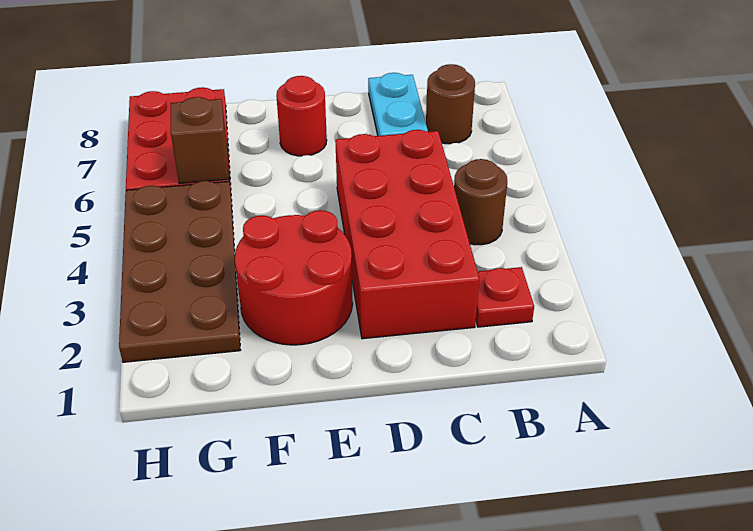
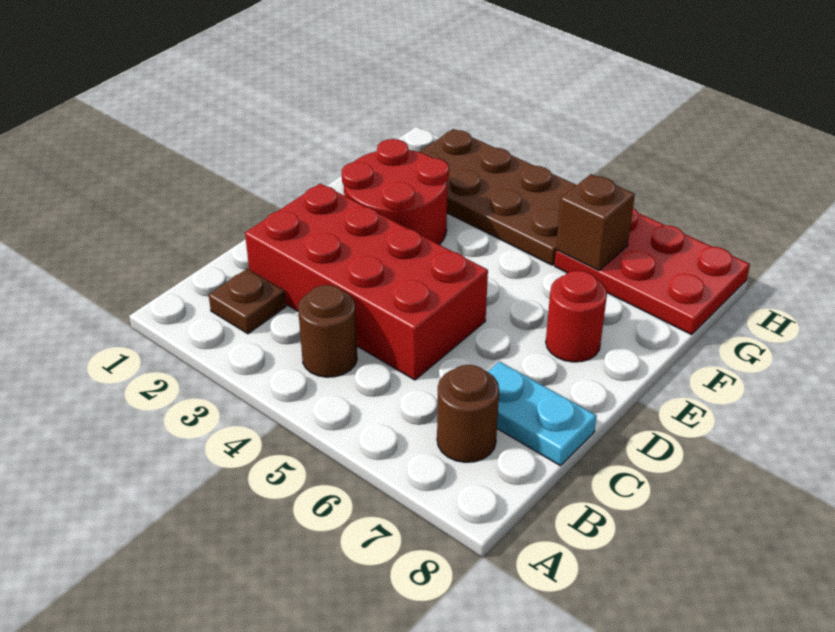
red plate B2 level 1 -> brown plate B2 level 1

